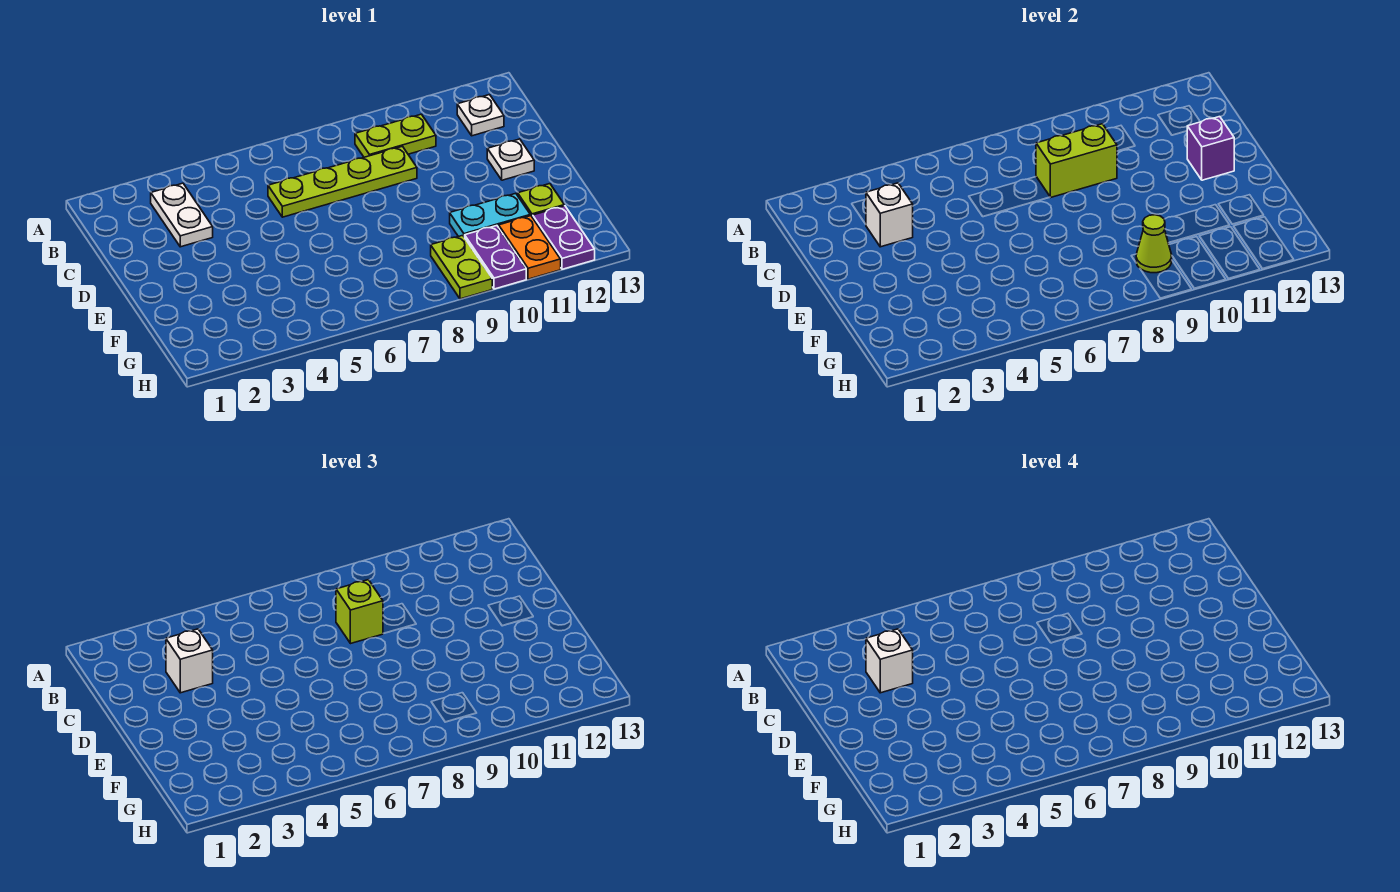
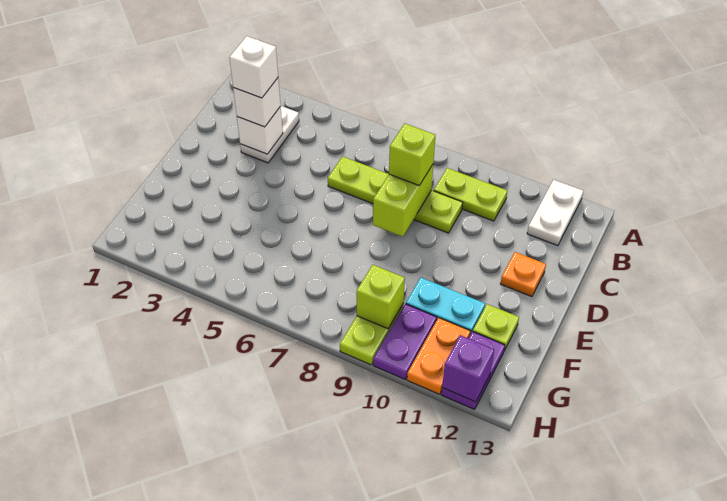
white plate B12 level 1 -> white plate A12:B12 level 1
lime brick C8:C9 level 2 -> lime brick C8:D8 level 2
white plate D12 level 1 -> orange plate D12 level 1
purple brick D12 level 2 -> purple brick H12 level 2
lime cone G9 level 2 -> lime brick G9 level 2

